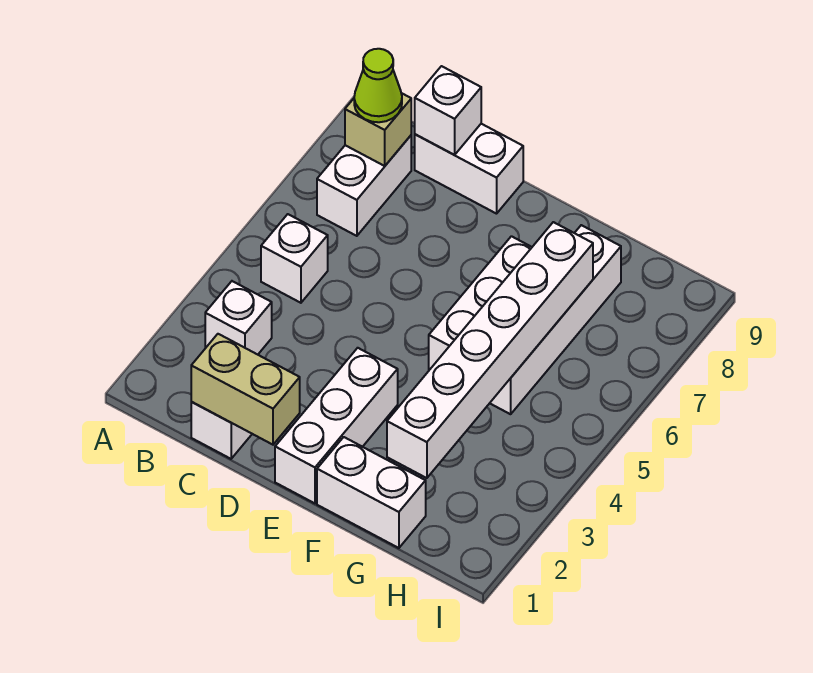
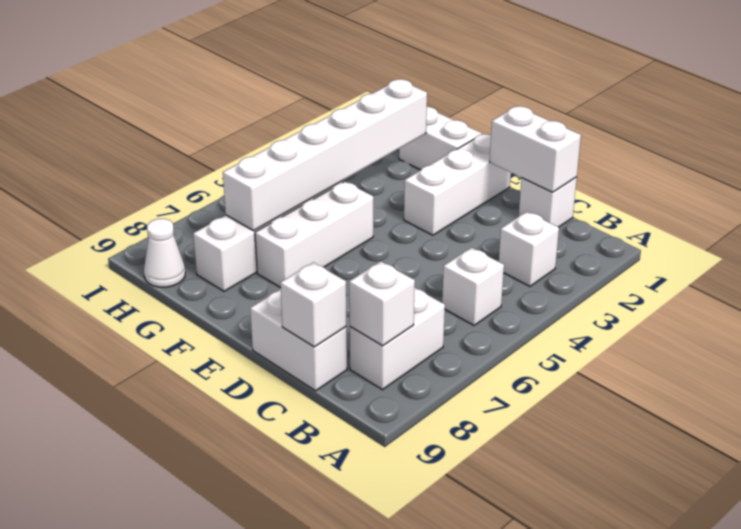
tan brick B8 level 2 -> white brick B8 level 2
lime cone B8 level 3 -> none
tan brick C1:D1 level 2 -> white brick C1:D1 level 2
none -> white cone H9 level 1

